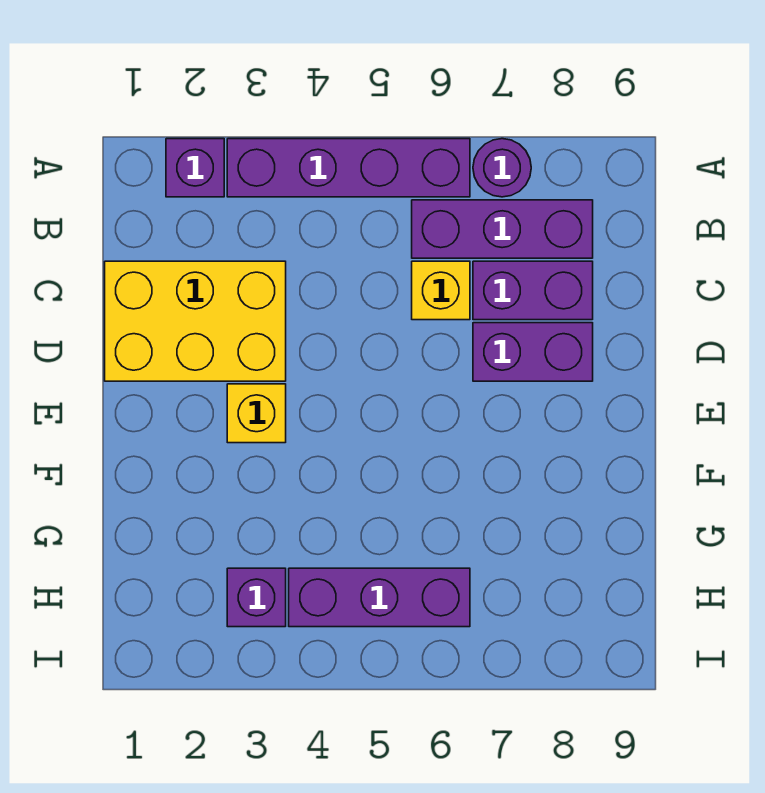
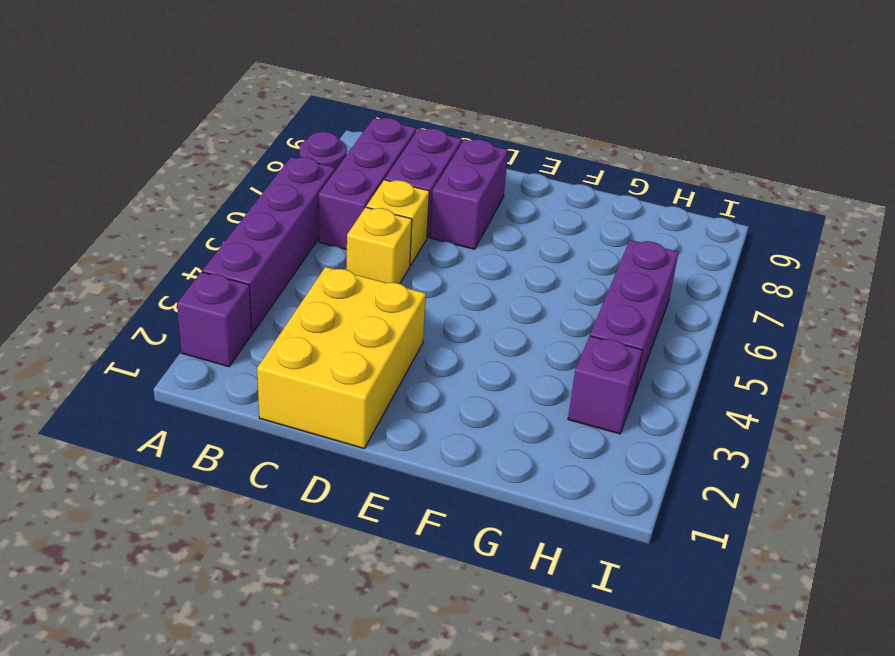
yellow brick E3 level 1 -> yellow brick C5 level 1

